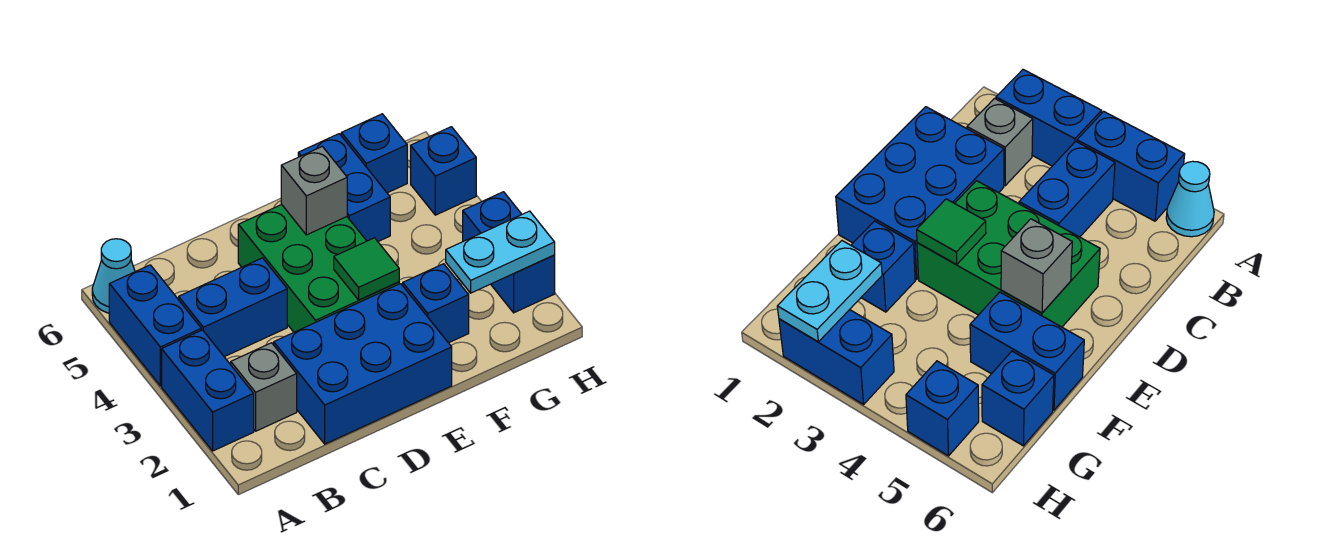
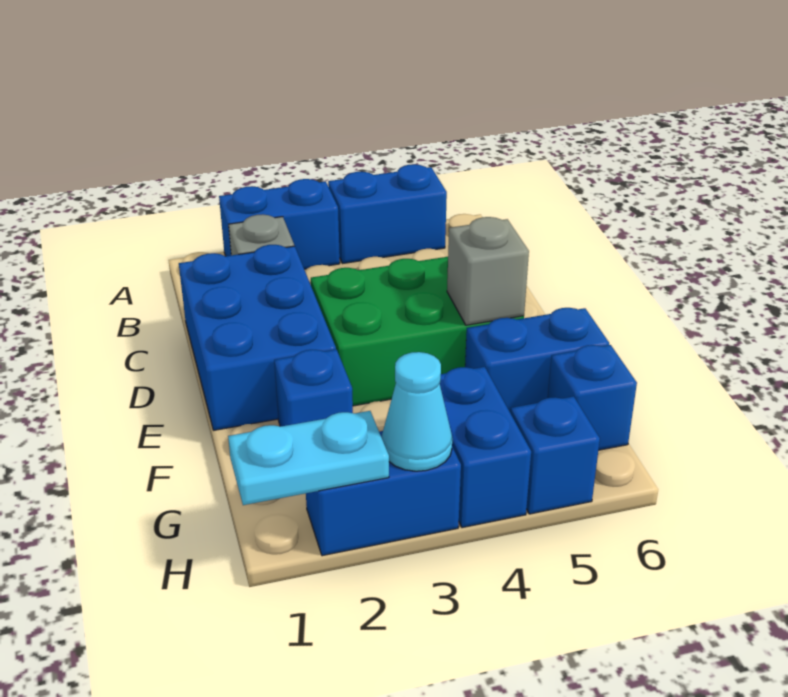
cyan cone A6 level 1 -> cyan cone H3 level 2
blue brick B4:C4 level 1 -> blue brick G4:H4 level 1
green tile E3 level 2 -> none
cyan plate G2:H2 level 2 -> cyan plate H1:H2 level 2

